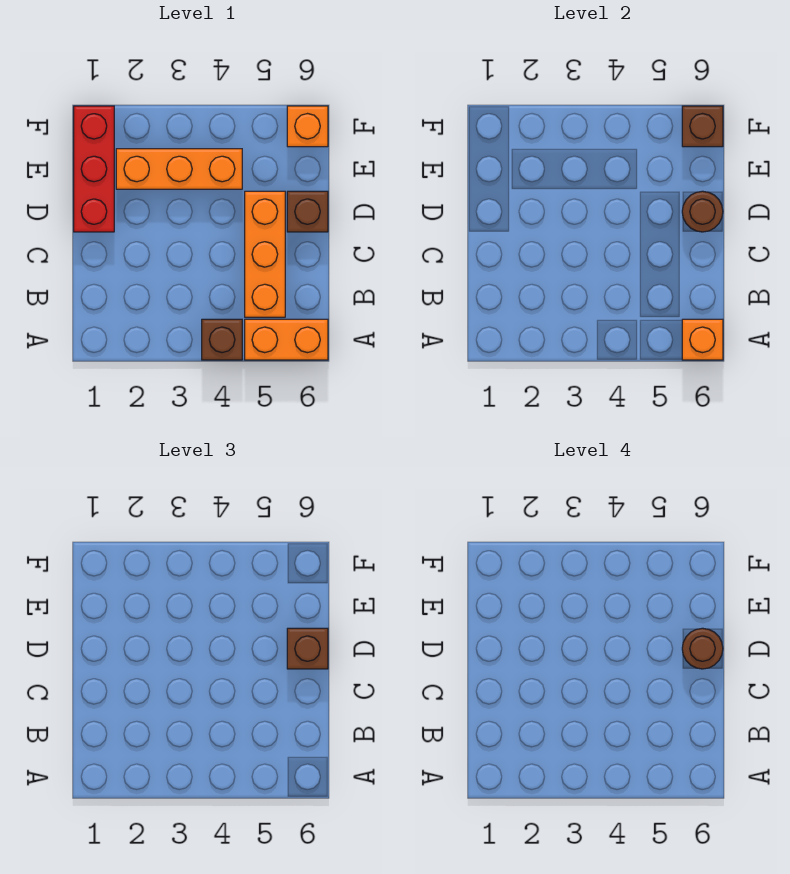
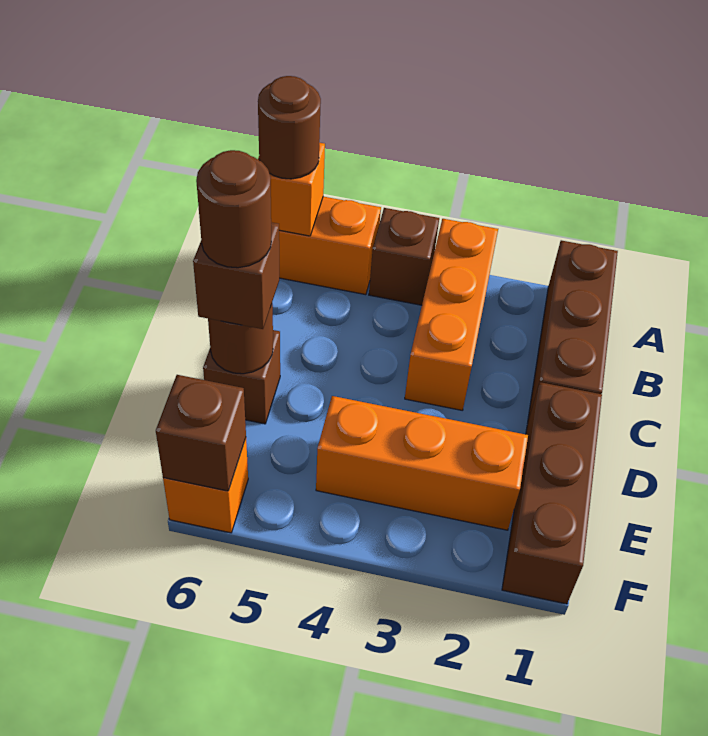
none -> brown brick A1:C1 level 1
none -> brown round brick A6 level 3
orange brick B5:D5 level 1 -> orange brick A3:C3 level 1
red brick D1:F1 level 1 -> brown brick D1:F1 level 1

